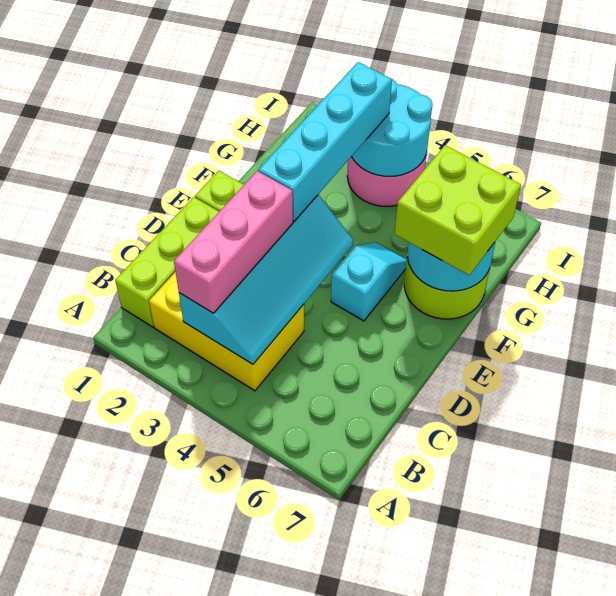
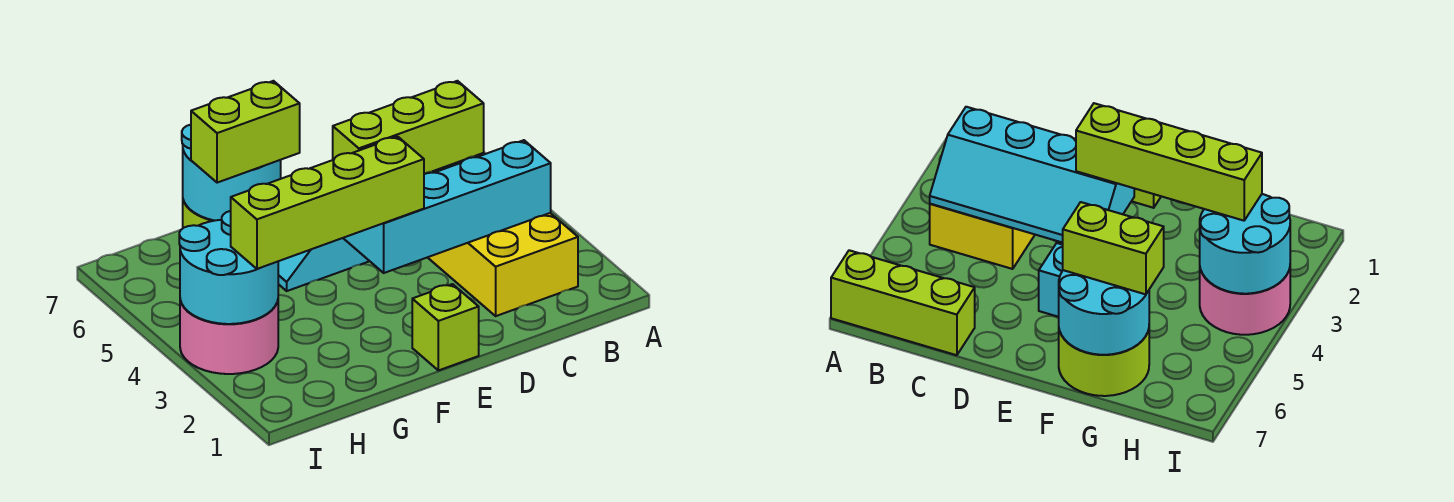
lime brick B1:D1 level 1 -> lime brick A7:C7 level 1
pink brick B3:D3 level 3 -> none
cyan brick E3:H3 level 3 -> lime brick E3:H3 level 3
lime brick F6:G7 level 3 -> lime brick F6:G6 level 3

